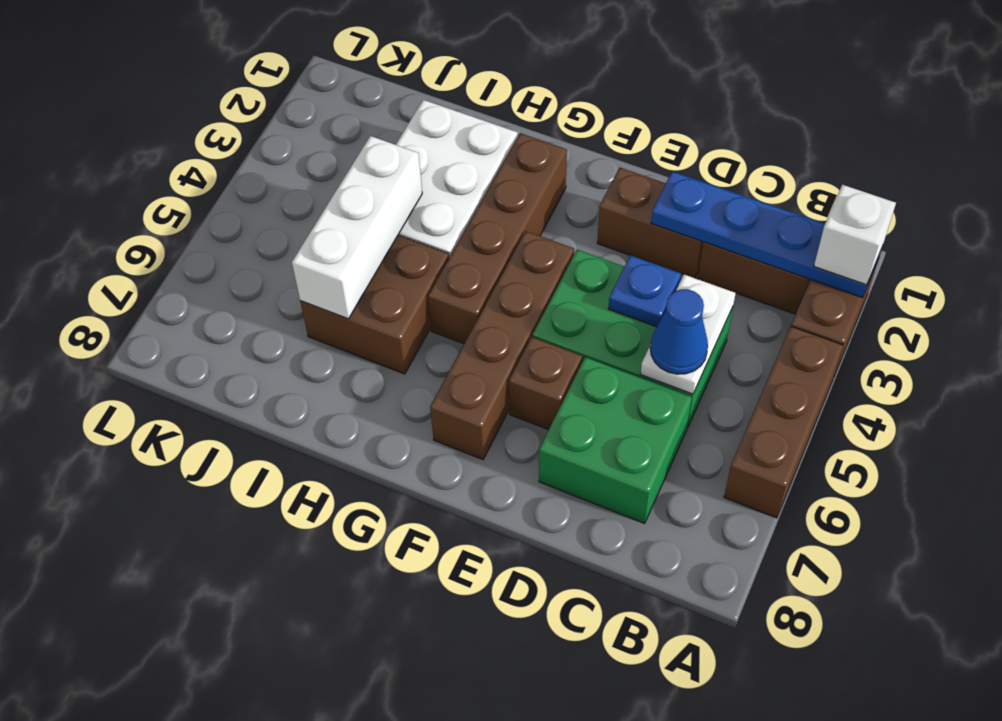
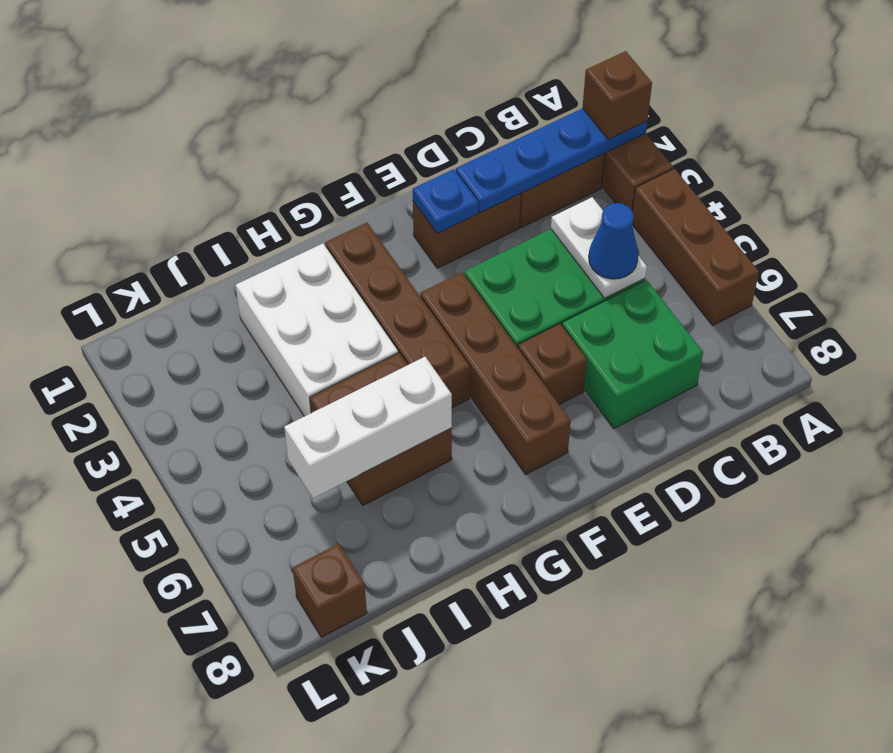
white brick A2 level 3 -> brown brick A2 level 3
blue plate D4 level 2 -> blue plate E2 level 2
white brick I4:I6 level 2 -> white brick H6:J6 level 2
none -> brown brick K8 level 1

